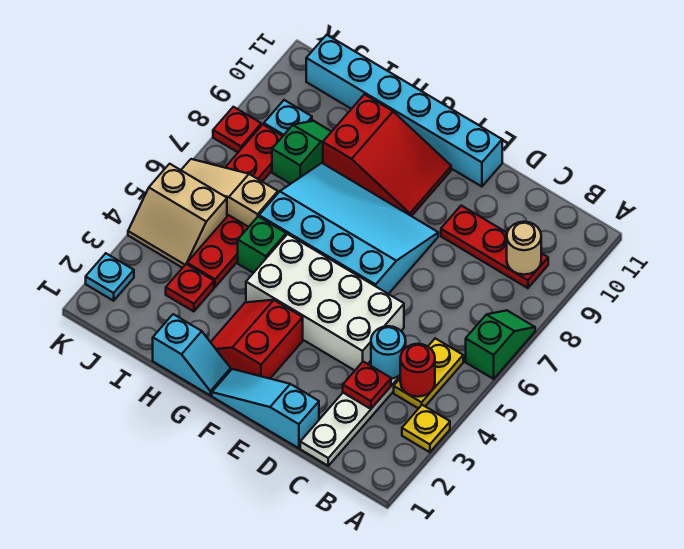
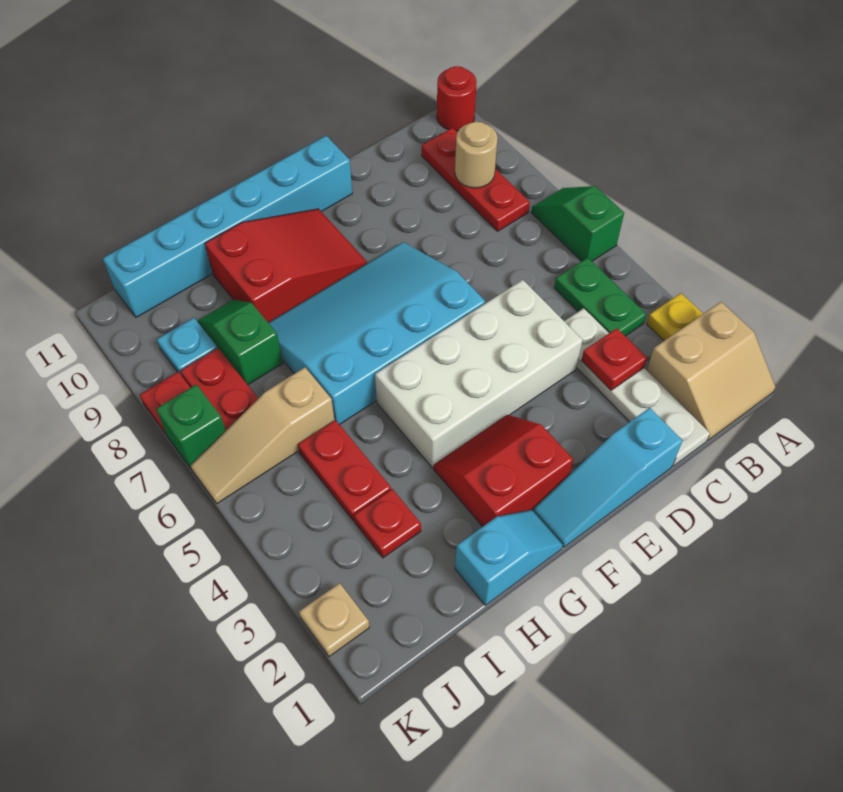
yellow plate B4:B5 level 1 -> green plate B4:B5 level 1
red round brick B4 level 2 -> red round brick A11 level 1
red plate B9:D9 level 1 -> red plate B8:B10 level 1
cyan round brick C4 level 2 -> none
red slope F2:G3 level 1 top F -> red slope F2:G3 level 1 top 2
green brick H5 level 1 -> green brick K7 level 1
tan slope J4:K5 level 1 top 5 -> tan slope A1:B2 level 1 top 2
cyan plate K2 level 1 -> tan plate K2 level 1

